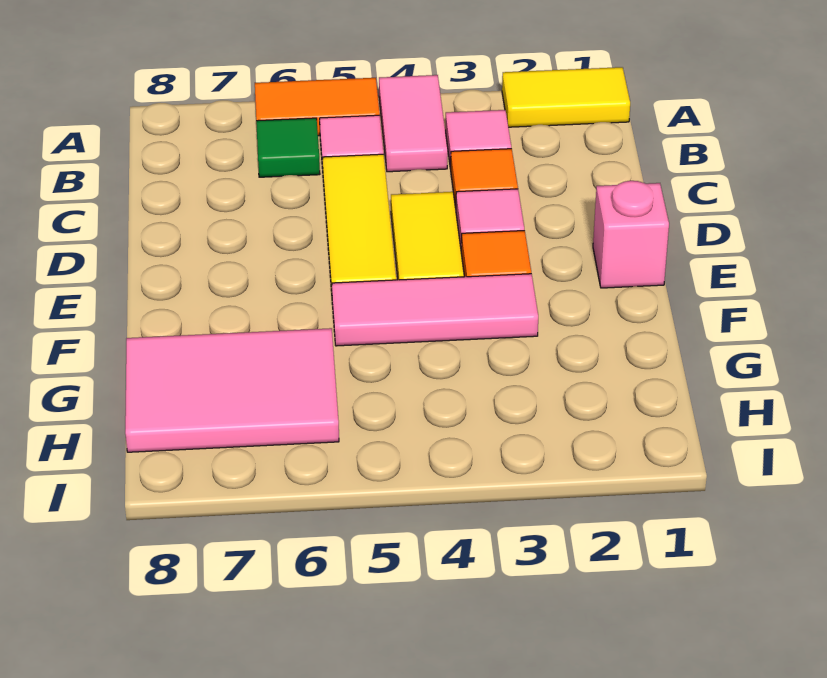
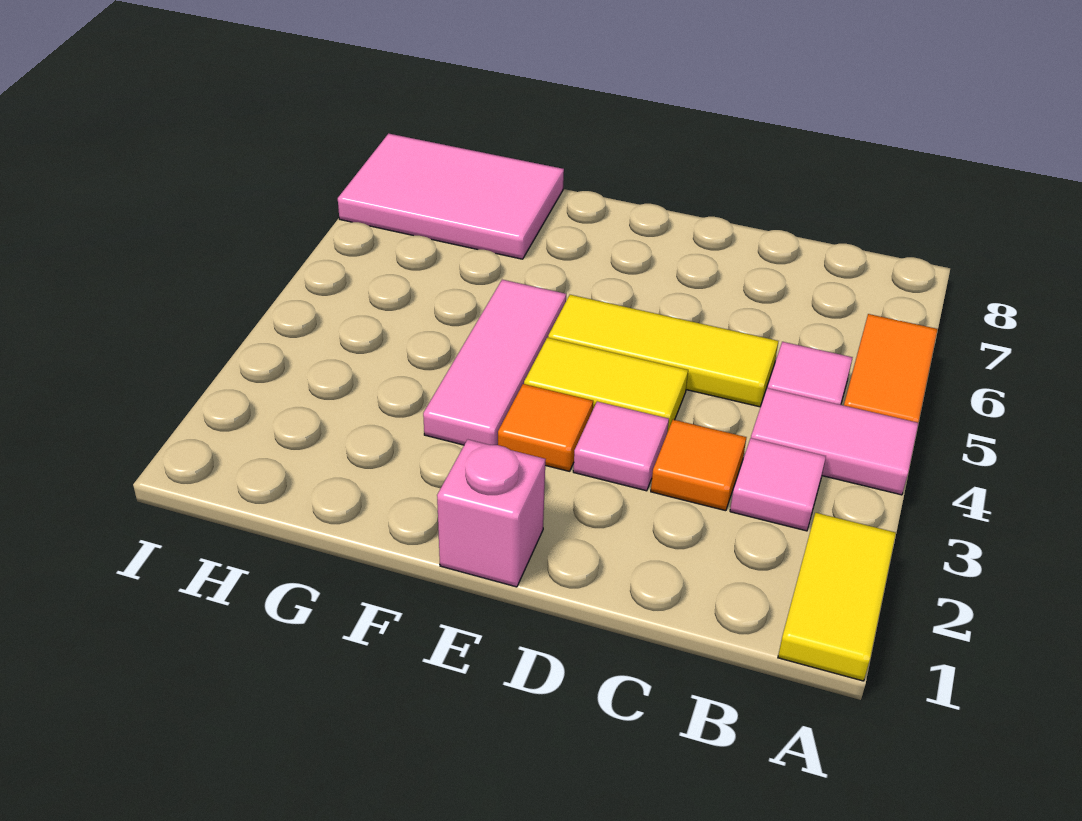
green tile B6 level 1 -> none
pink tile G6:H8 level 1 -> pink tile G7:I8 level 1

